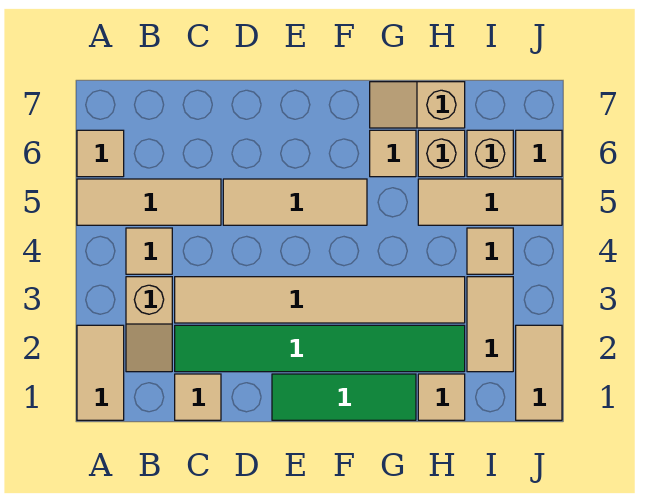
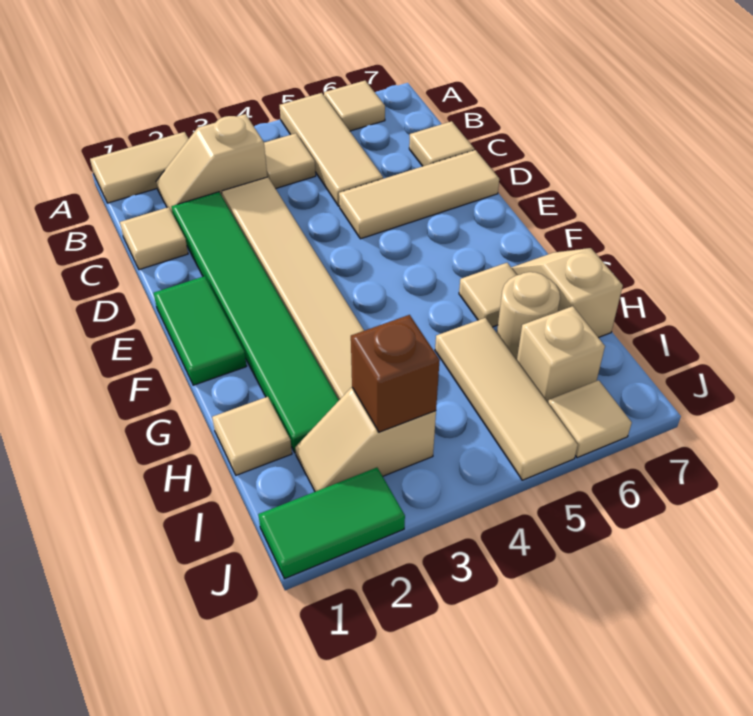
tan tile D5:F5 level 1 -> tan tile D5:D7 level 1
green tile E1:G1 level 1 -> green tile E1:F1 level 1
tan brick H6 level 1 -> tan round brick H6 level 1
tan tile I2:I3 level 1 -> tan slope I2:I3 level 1 top 3
none -> brown brick I3 level 2
tan tile I4 level 1 -> tan tile C7 level 1
tan tile J1:J2 level 1 -> green tile J1:J2 level 1

